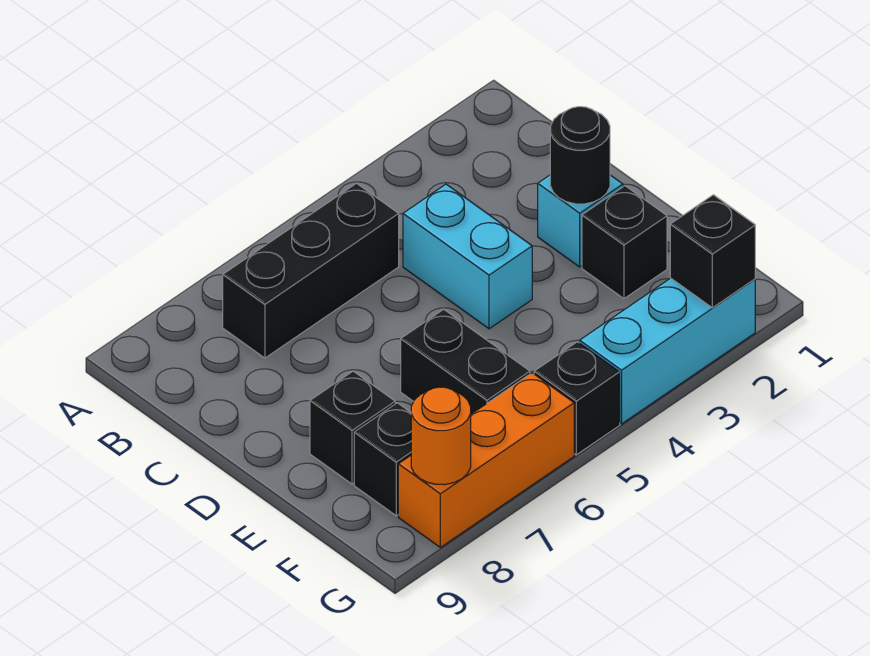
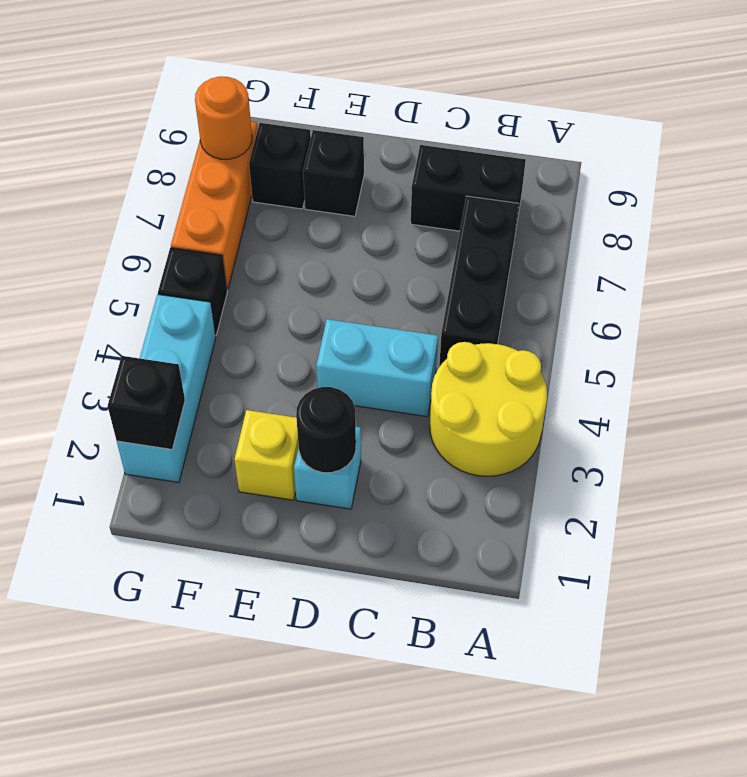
none -> yellow round brick A3:B4 level 1
black brick E2 level 1 -> yellow brick E2 level 1
black brick E6:F6 level 1 -> black brick B8:C8 level 1

